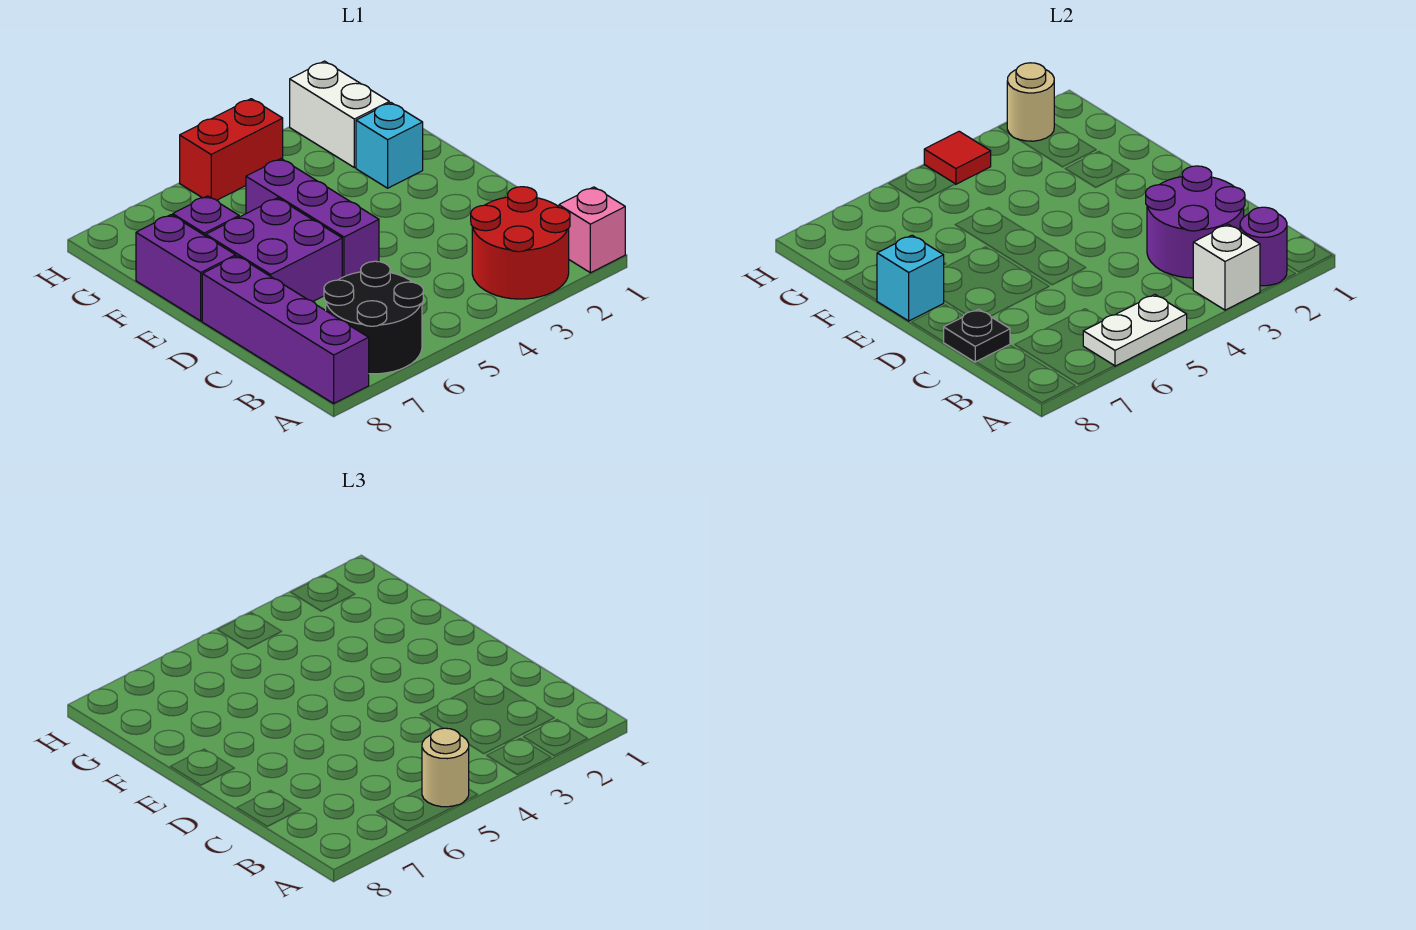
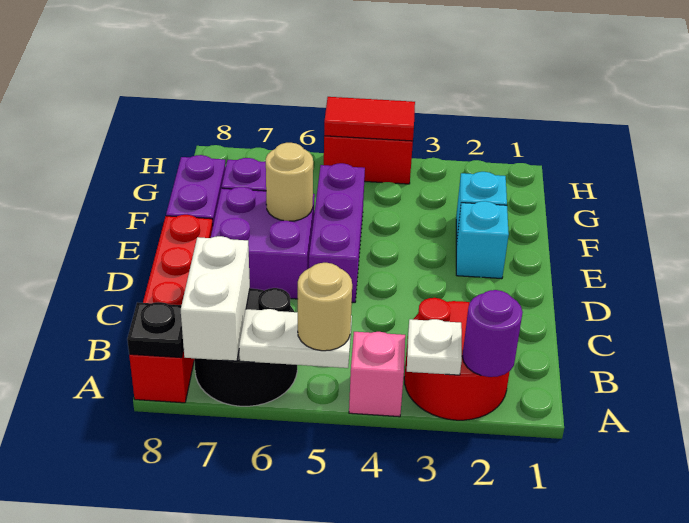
pink brick A1 level 1 -> pink brick A4 level 1
white brick A3 level 2 -> white plate A3 level 2
purple brick A8:D8 level 1 -> red brick A8:D8 level 1
purple round brick B2:C3 level 2 -> none
black plate C8 level 2 -> black plate A8 level 2
cyan brick E8 level 2 -> cyan brick E2 level 1
white brick G2:H2 level 1 -> white brick A7:B7 level 2
tan round brick H2 level 2 -> tan round brick E6 level 2
red tile H4 level 2 -> red tile H4:H5 level 2

